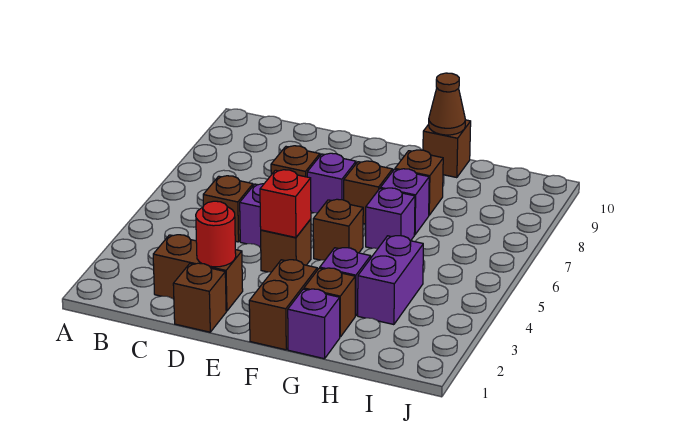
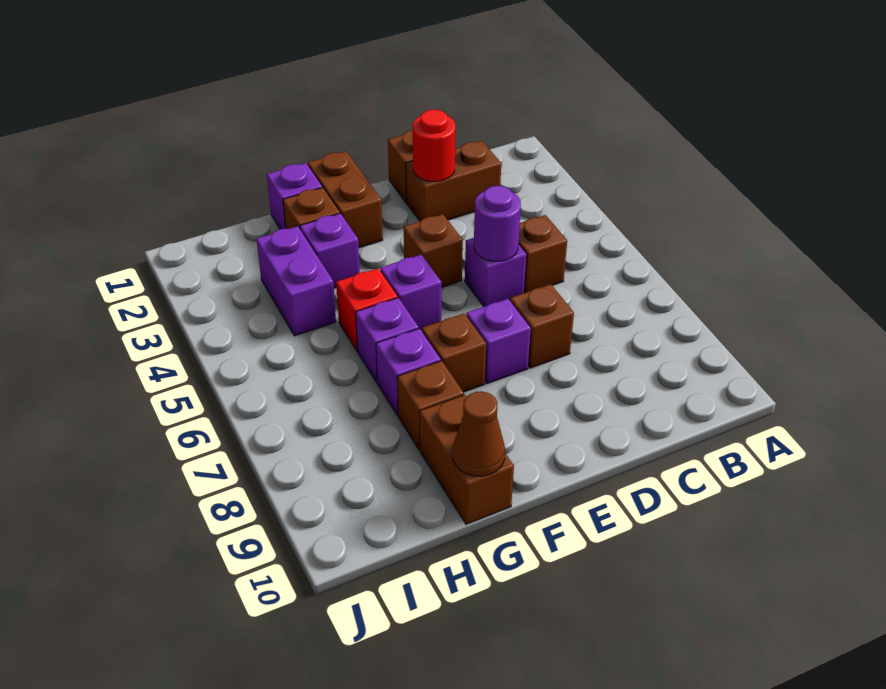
none -> purple round brick D5 level 2
red brick E4 level 2 -> red brick G5 level 1
brown brick F5 level 1 -> purple brick F5 level 1
brown brick G10 level 1 -> brown brick G9:G10 level 1

